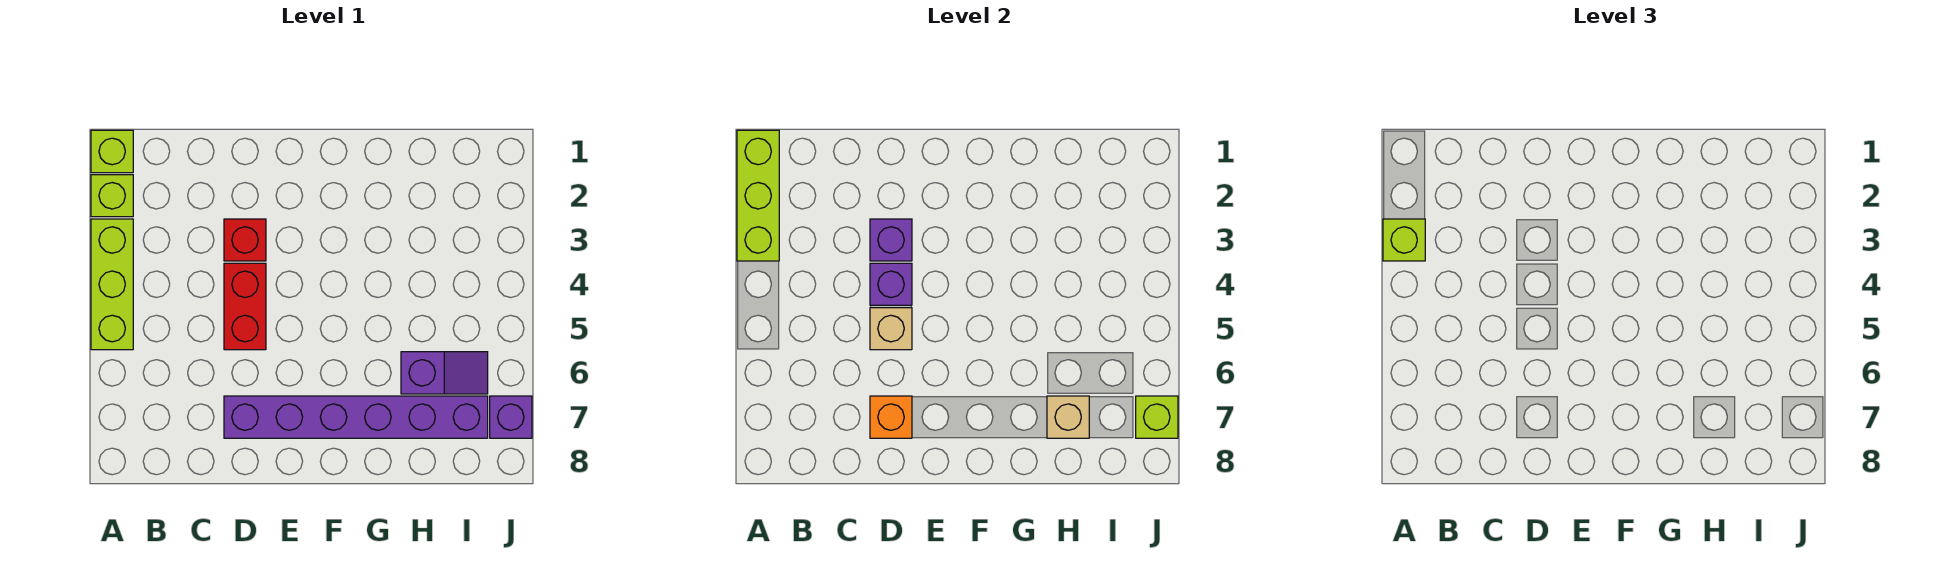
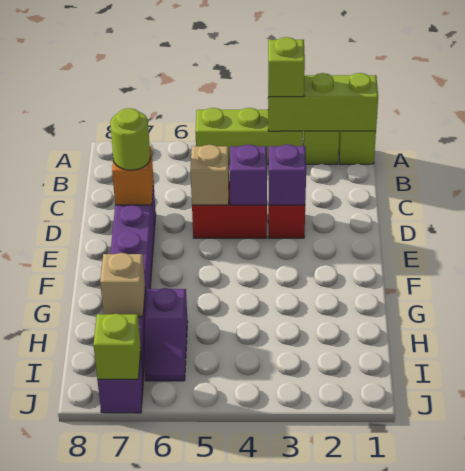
none -> lime round brick D7 level 3

